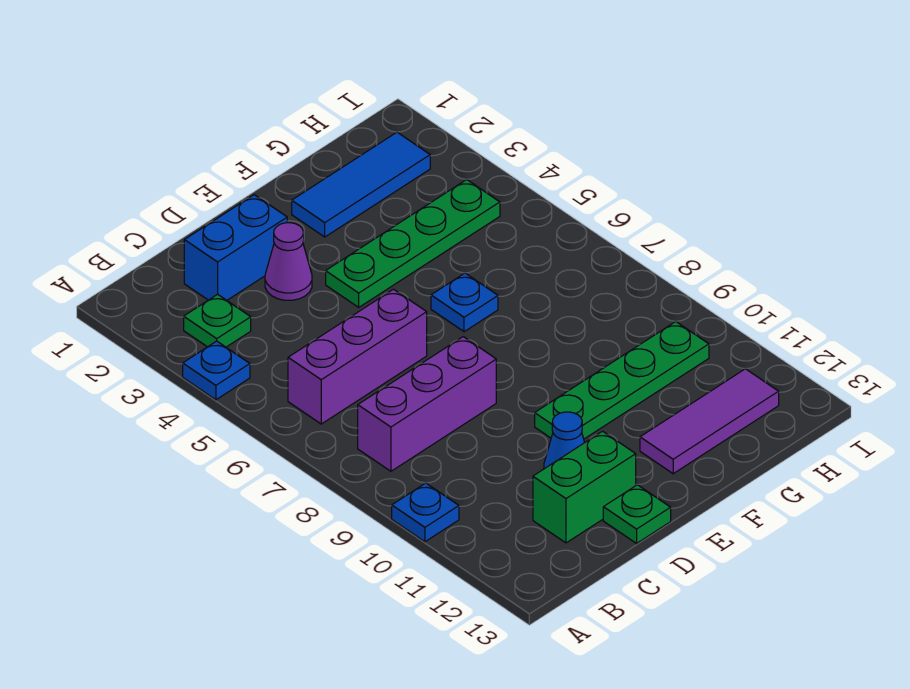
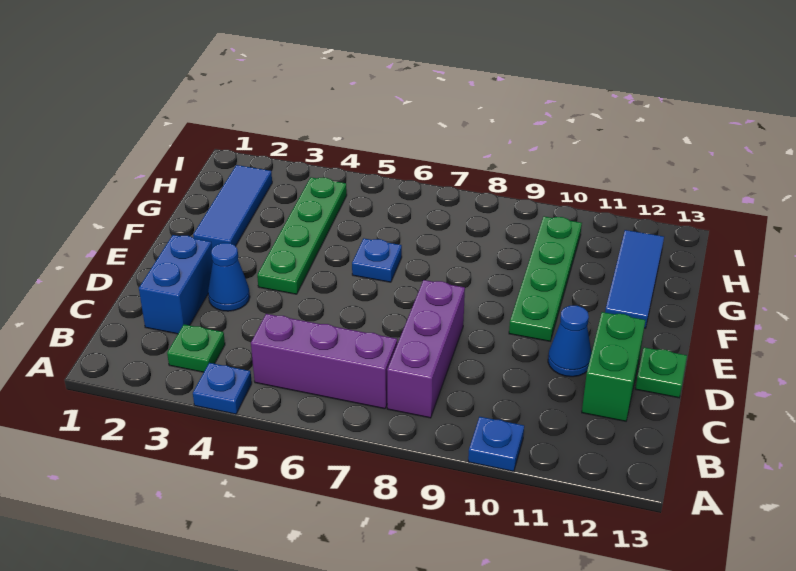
purple brick B6:D6 level 1 -> purple brick B5:B7 level 1
purple cone D3 level 1 -> blue cone D3 level 1
purple tile F12:H12 level 1 -> blue tile F12:H12 level 1

